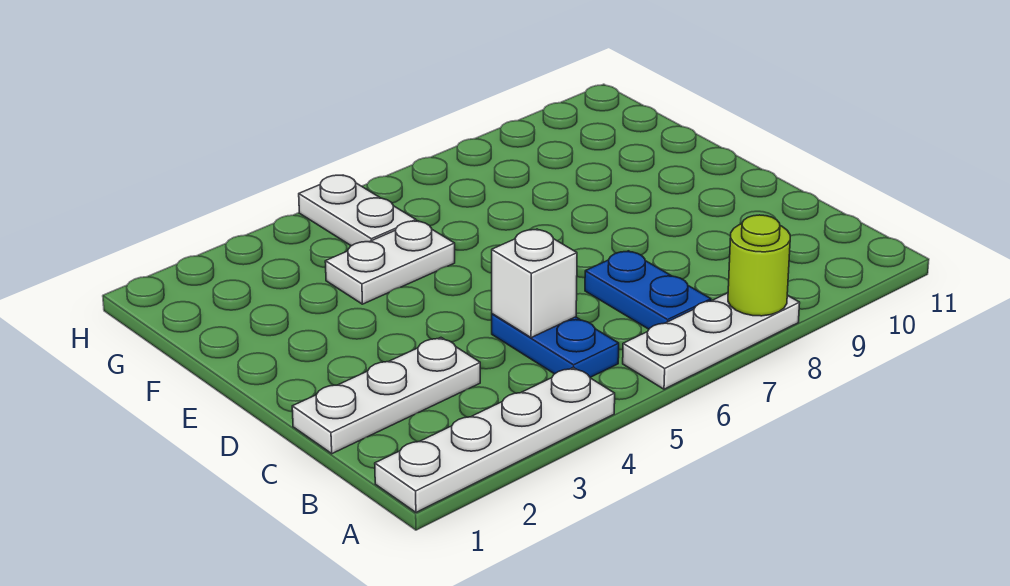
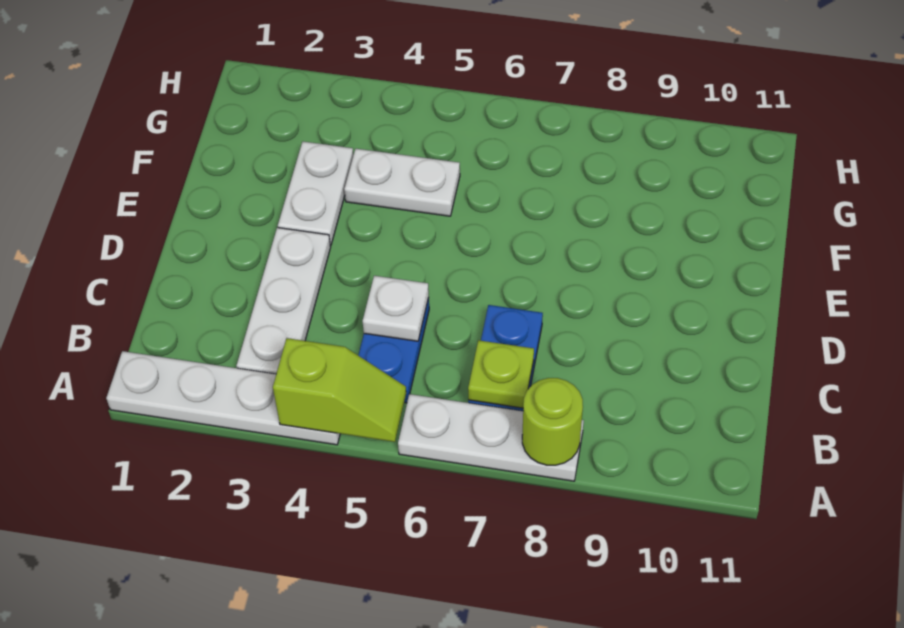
none -> lime slope A4:A5 level 2 top 4
none -> lime plate B7 level 2
white plate C1:C3 level 1 -> white plate B3:D3 level 1
white brick C5 level 2 -> white plate C5 level 2
white plate G5:H5 level 1 -> white plate E3:F3 level 1

